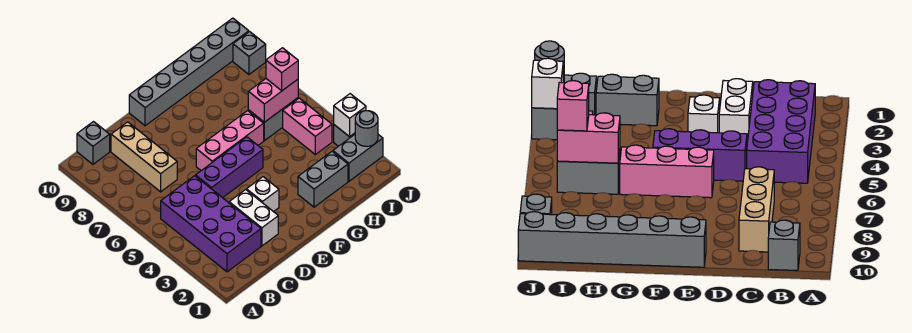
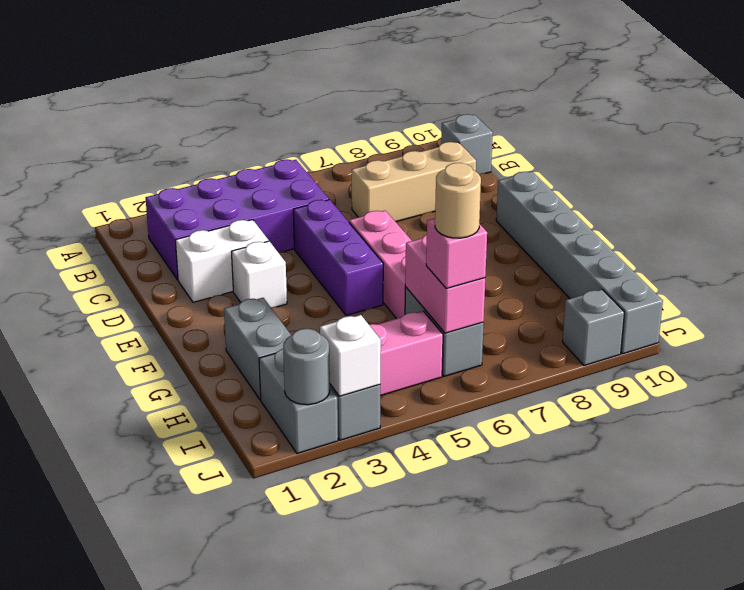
none -> tan round brick I6 level 4

